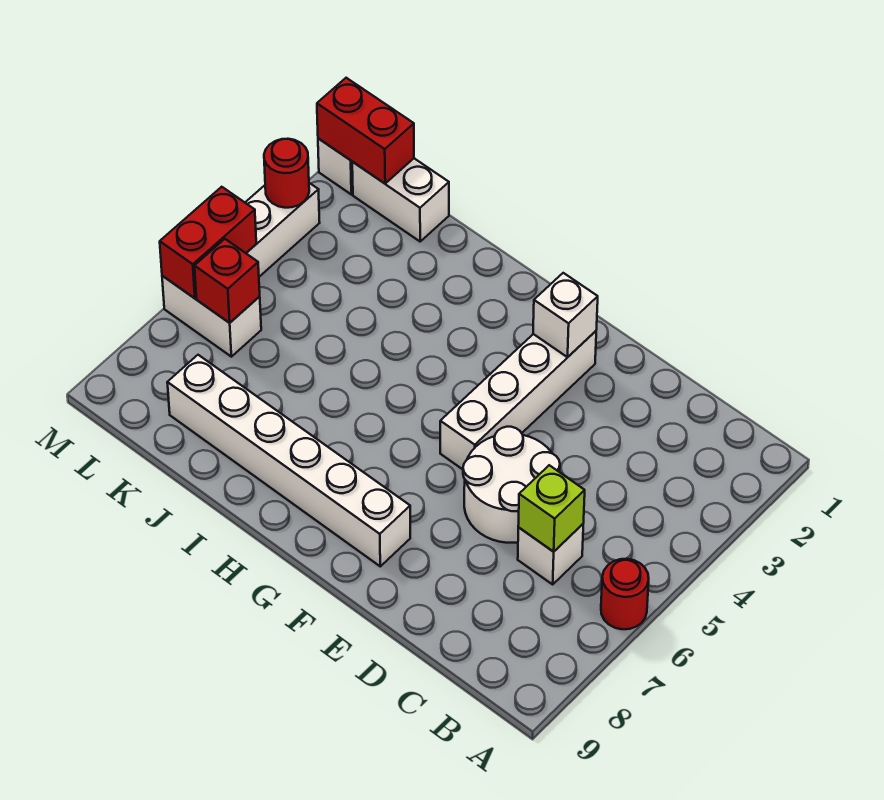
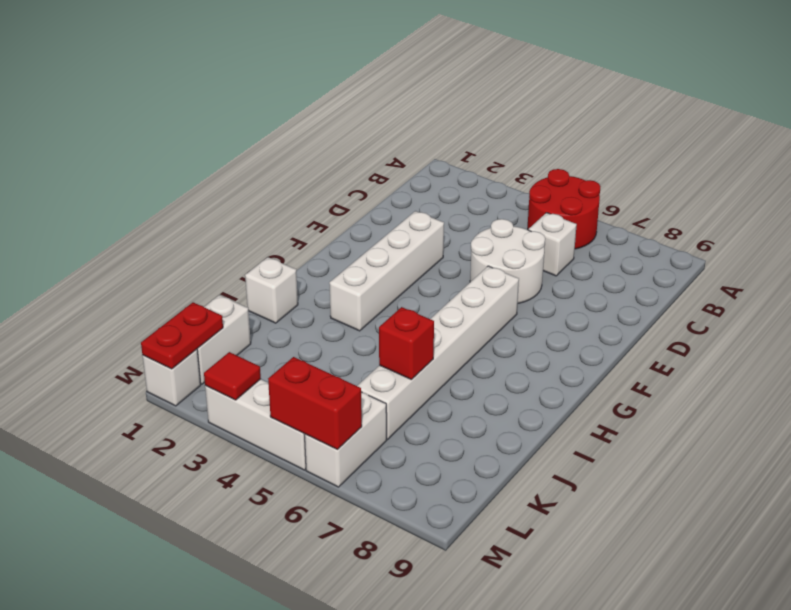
red round brick A6 level 1 -> red round brick A5:B6 level 1
lime brick C6 level 2 -> none
white brick F2:F5 level 1 -> white brick E3:H3 level 1
white brick F2 level 2 -> white brick I1 level 1
white brick F8:K8 level 1 -> white brick F6:K6 level 1
red brick L1:M1 level 2 -> red plate L1:M1 level 2
red brick L6 level 2 -> red brick J6 level 2
red round brick M3 level 2 -> red tile M3 level 2

